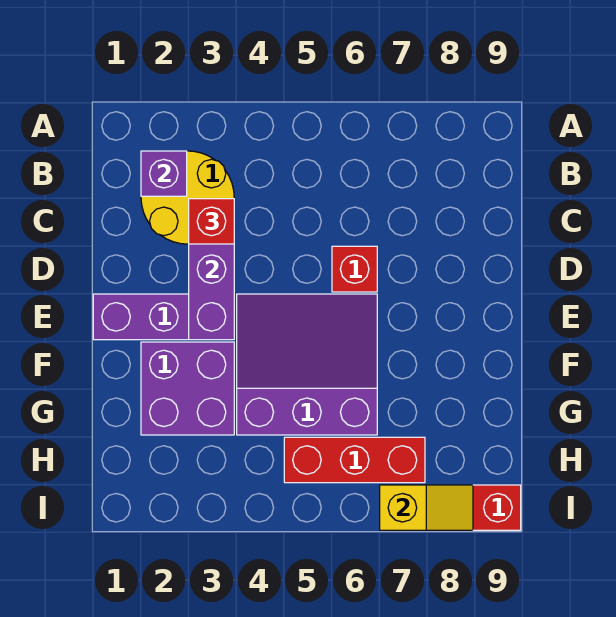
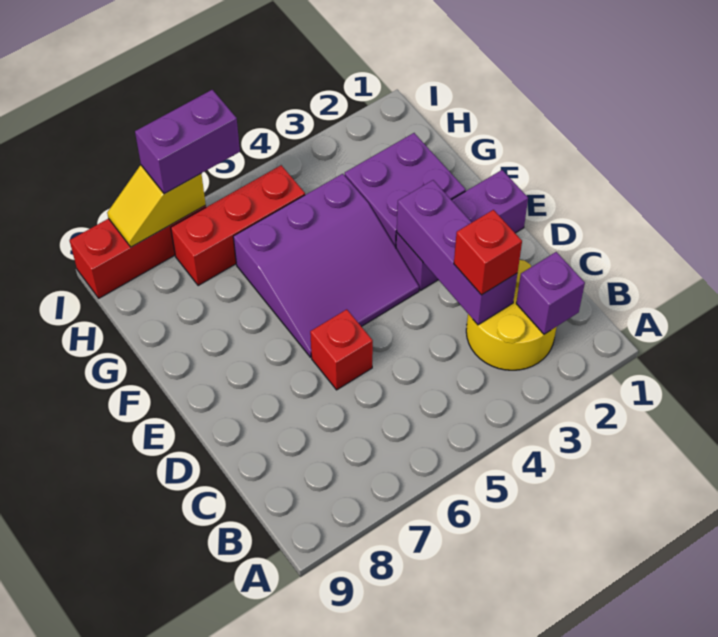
none -> purple brick I6:I7 level 3

